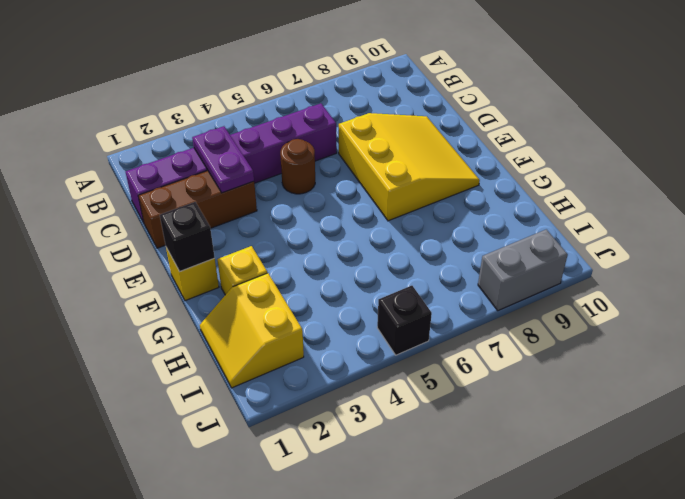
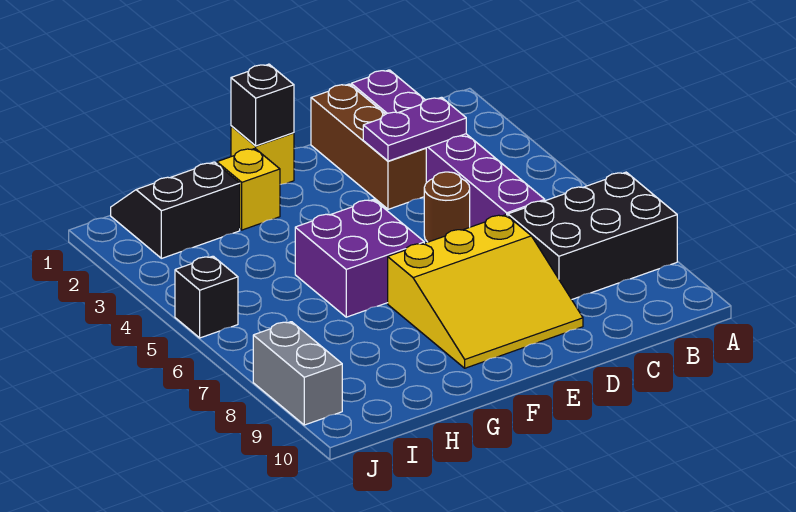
none -> black brick A7:C8 level 1
none -> purple brick F5:G6 level 1
yellow slope H1:I2 level 1 top 2 -> black slope H1:I2 level 1 top 2

